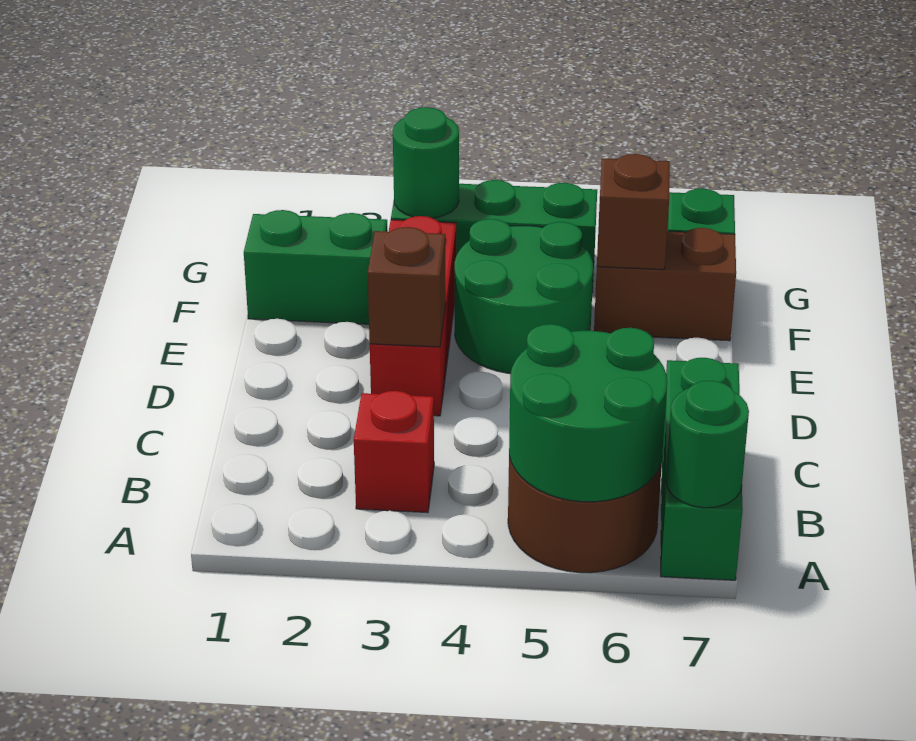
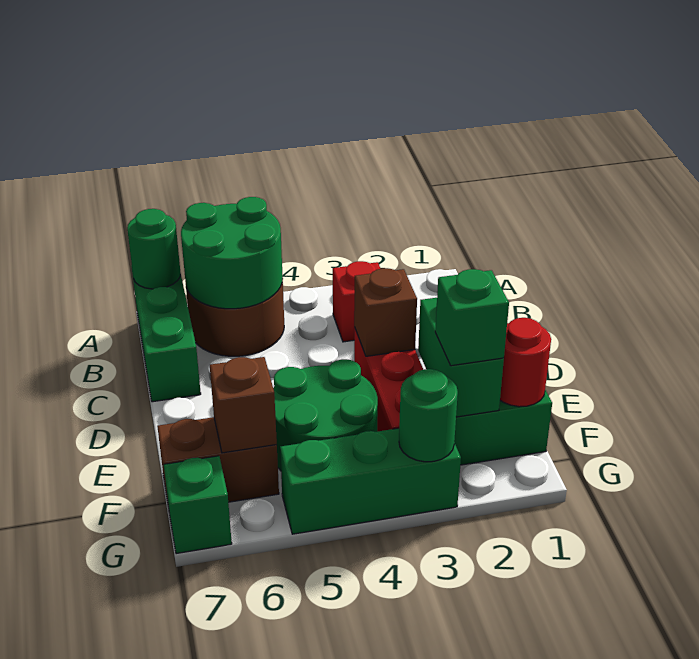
none -> green brick E2:F2 level 2
none -> red round brick F1 level 2
none -> green brick F2 level 3

